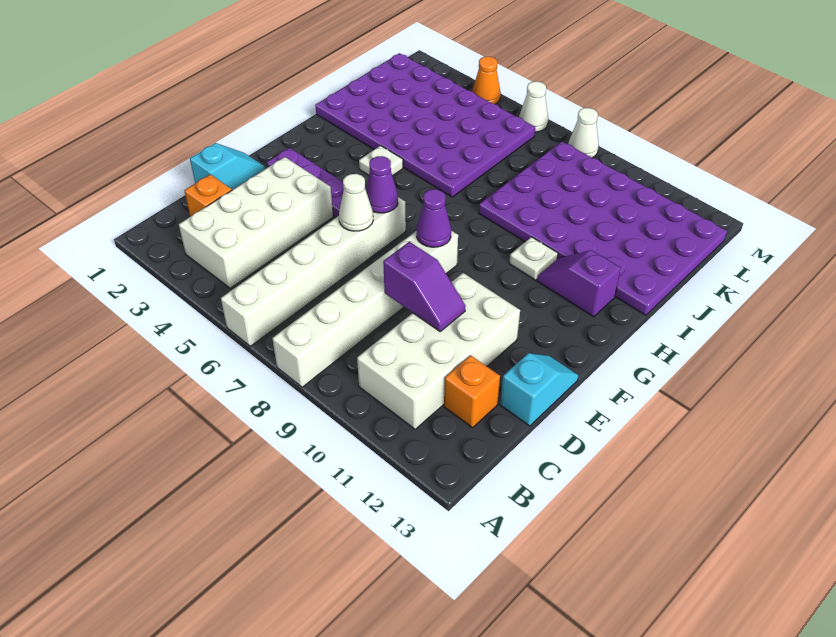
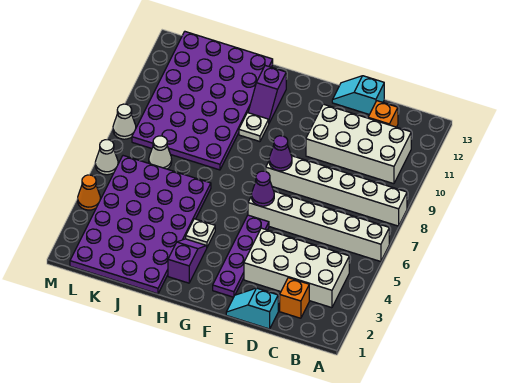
purple slope D9:D10 level 2 top 9 -> purple slope H2:H3 level 1 top 2
white cone E6 level 2 -> white cone K7 level 1

